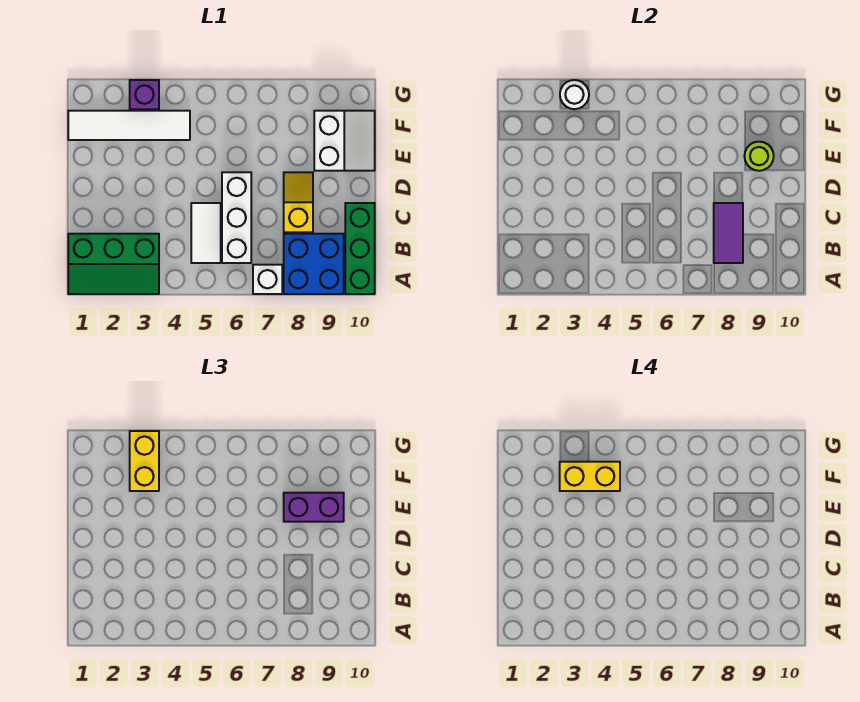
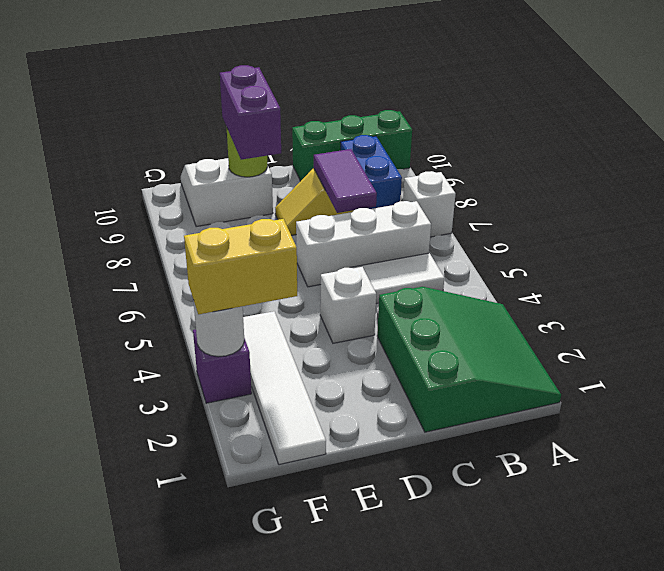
green slope A1:B3 level 1 top B -> green slope A1:C3 level 1 top C
blue brick A8:B9 level 1 -> blue brick B8:B9 level 1
purple tile B8:C8 level 2 -> purple tile C7:C8 level 2
none -> white brick D4 level 1
yellow brick F3:F4 level 4 -> none

